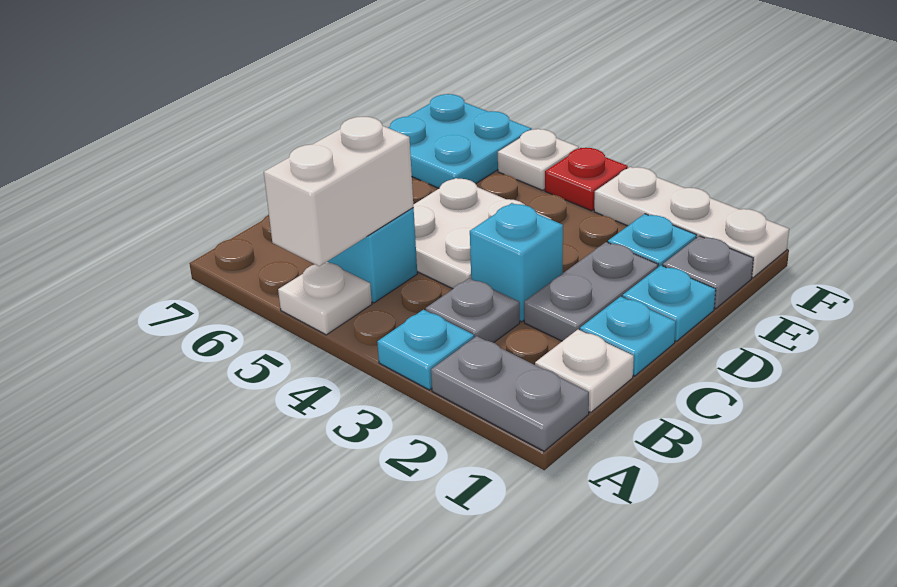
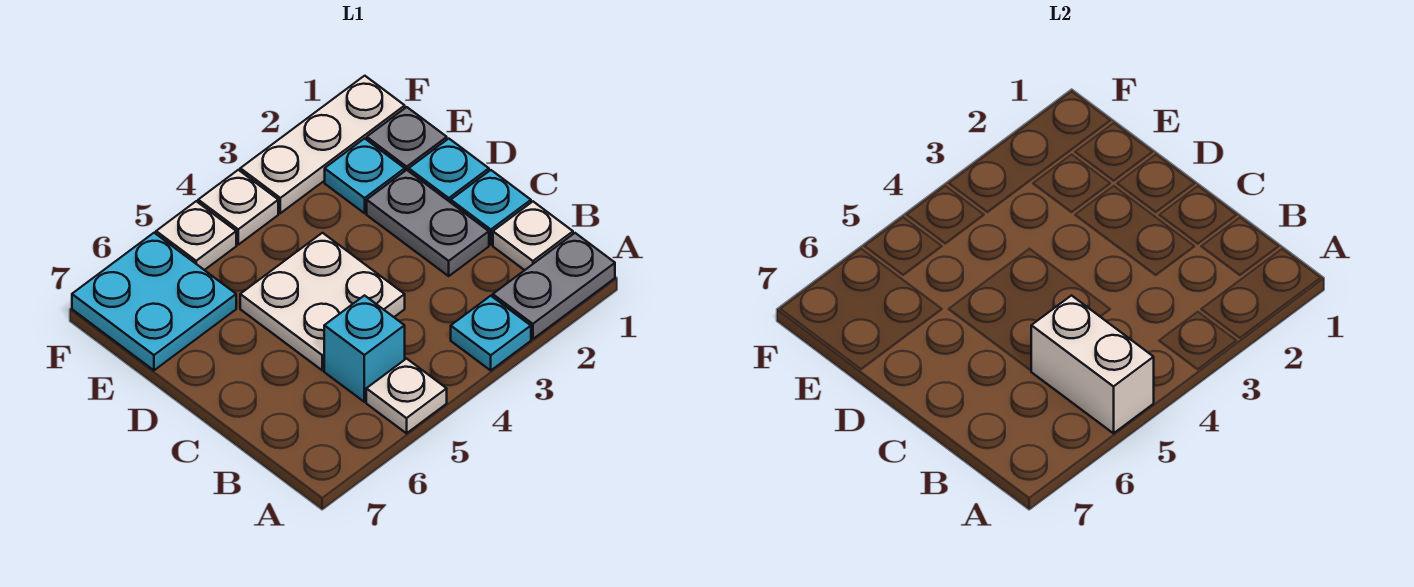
grey plate B3 level 1 -> none
cyan brick C3 level 1 -> none
red plate F4 level 1 -> white plate F4 level 1

